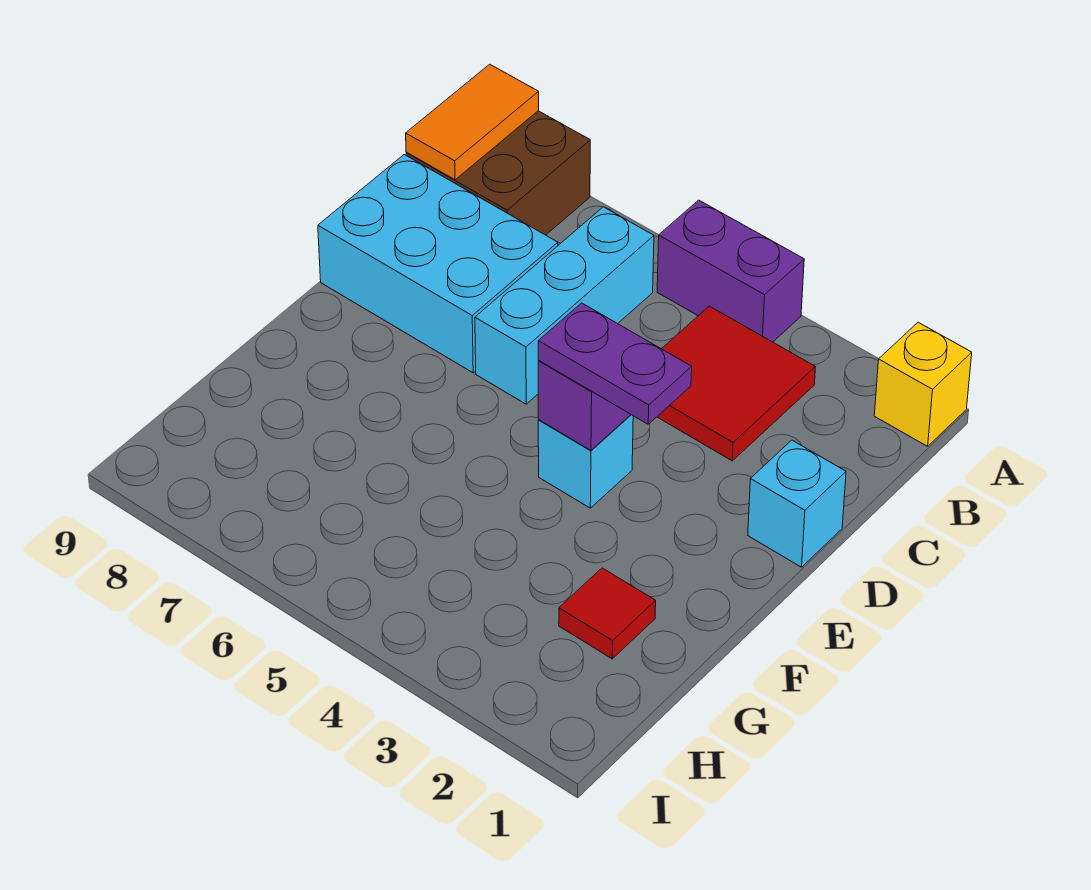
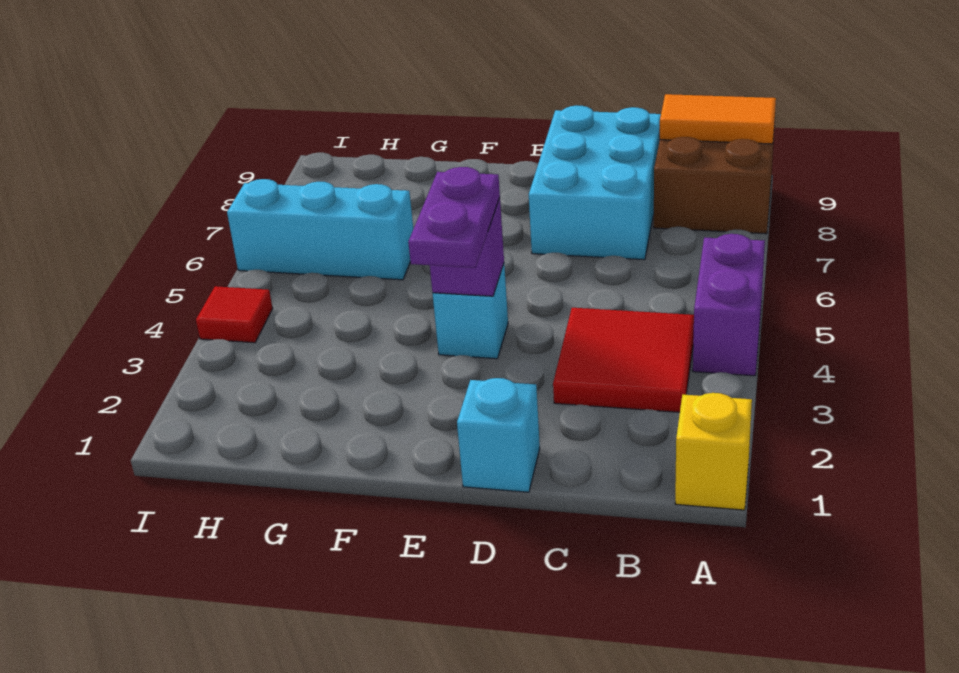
cyan brick B6:D6 level 1 -> cyan brick G6:I6 level 1
red tile G2 level 1 -> red tile I4 level 1

